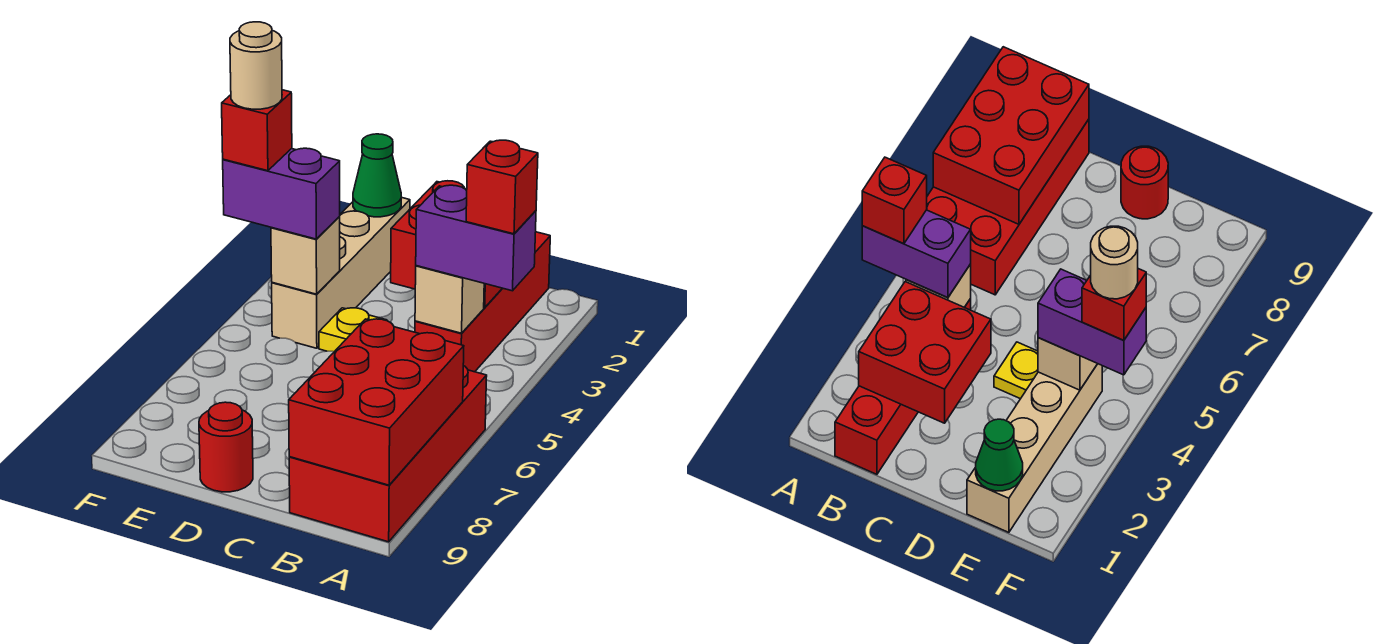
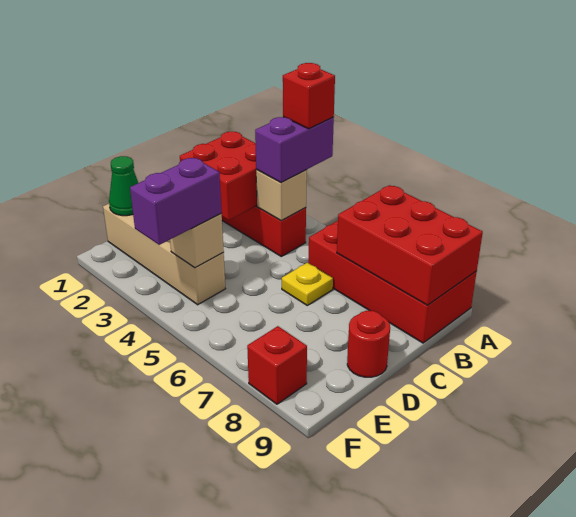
yellow plate D4 level 1 -> yellow plate C6 level 1
red brick F4 level 4 -> red brick F8 level 1
tan round brick F4 level 5 -> none

